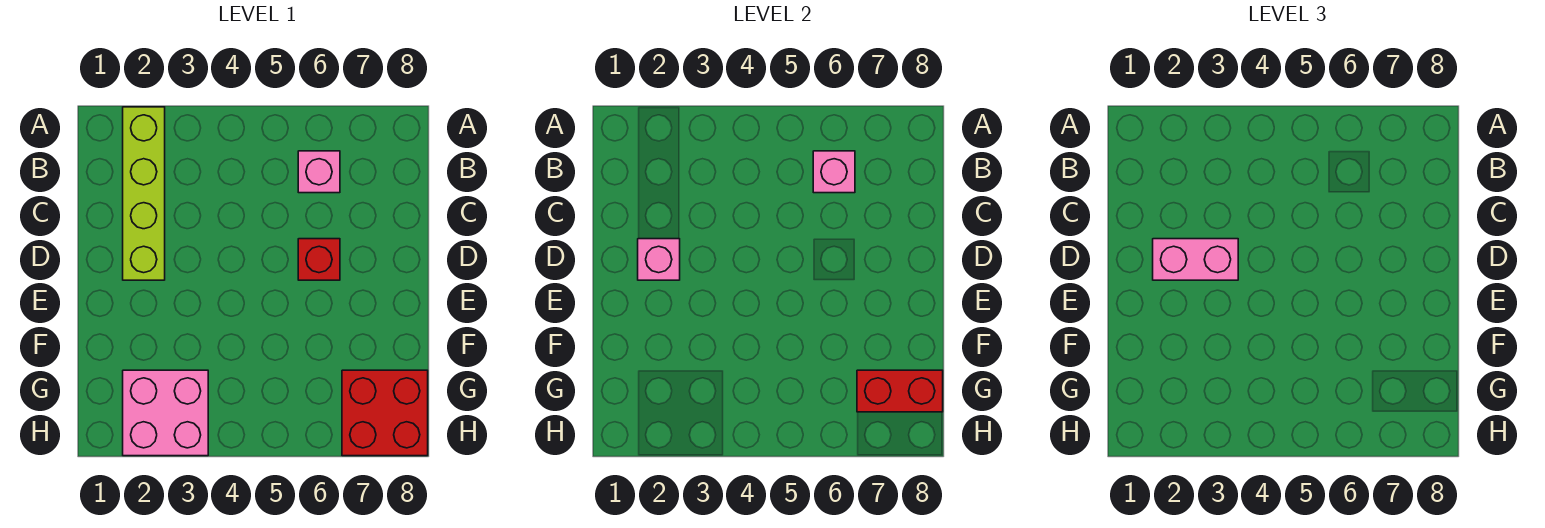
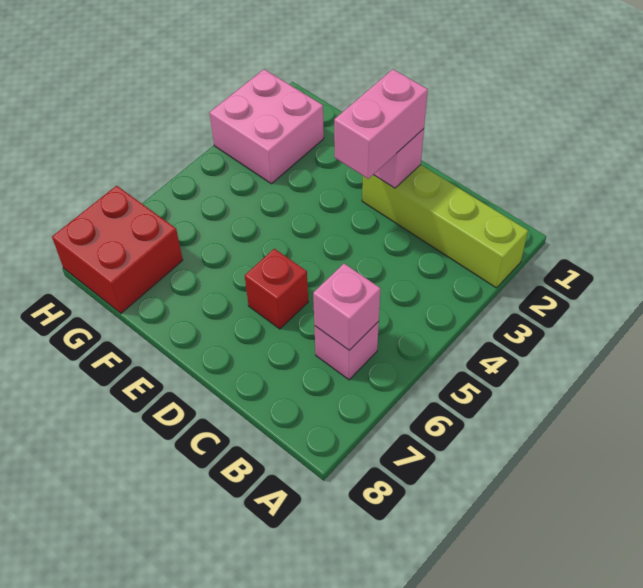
red brick G7:G8 level 2 -> none

